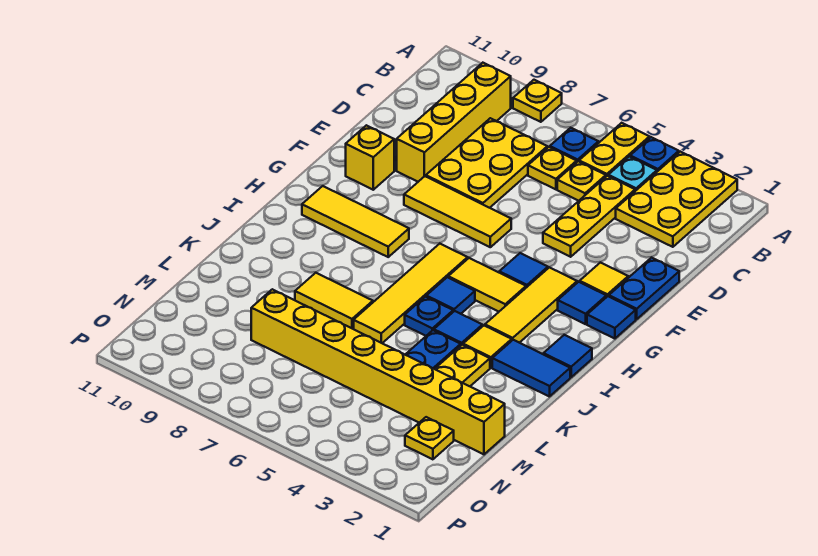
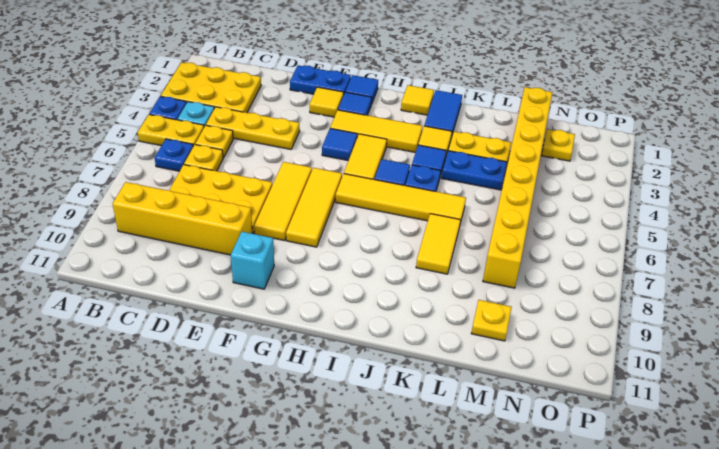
yellow plate A8 level 1 -> yellow plate M10 level 1
yellow brick F10 level 1 -> cyan brick F10 level 1
yellow tile H8:H10 level 1 -> yellow tile G6:G8 level 1
blue tile I1 level 1 -> yellow tile I1 level 1

